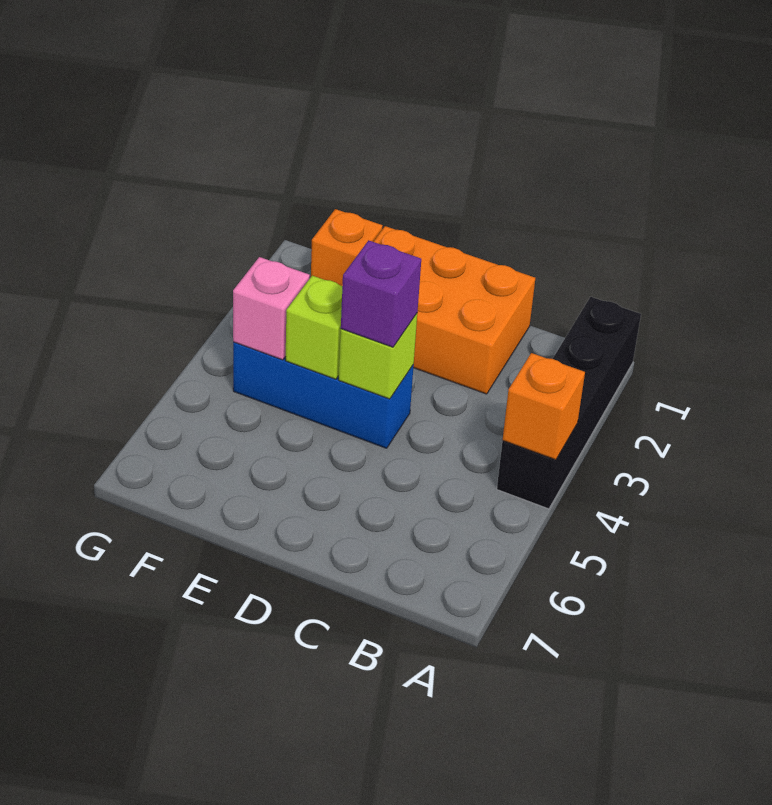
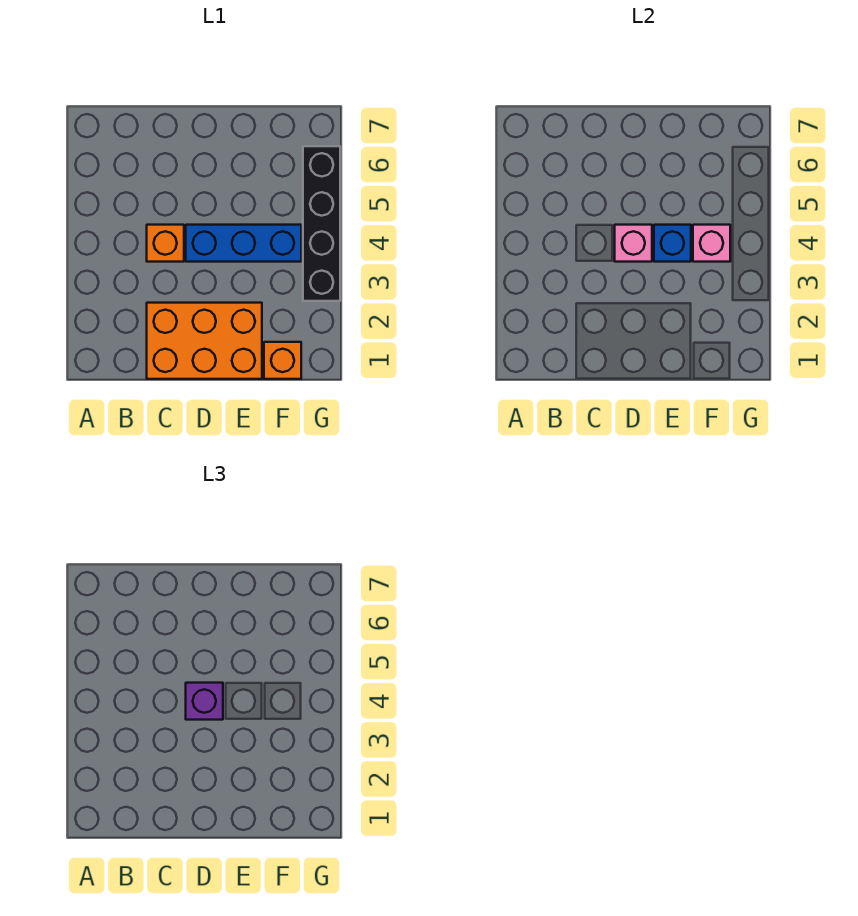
black brick A1:A4 level 1 -> black brick G3:G6 level 1
orange brick A4 level 2 -> orange brick C4 level 1
lime brick D4 level 2 -> pink brick D4 level 2
lime brick E4 level 2 -> blue brick E4 level 2

